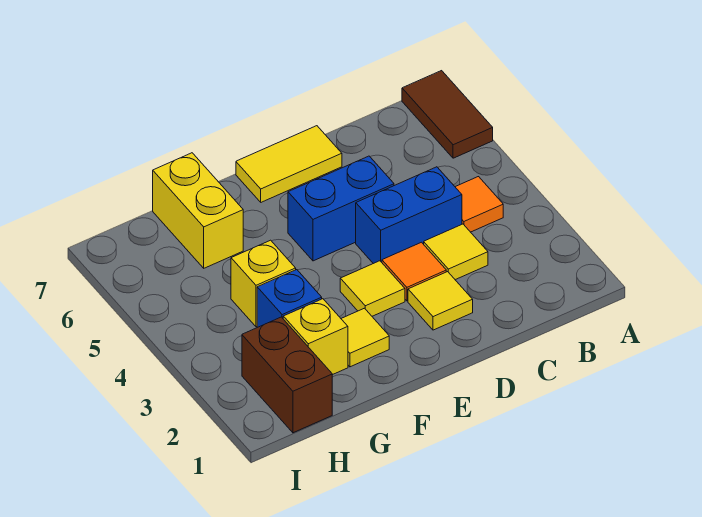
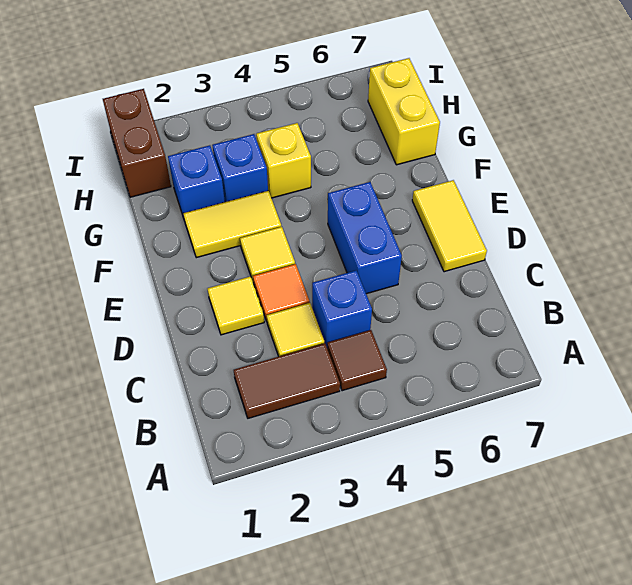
brown tile A6:A7 level 1 -> brown tile B2:B3 level 1
orange tile B4 level 1 -> brown tile B4 level 1
blue brick C4:D4 level 1 -> blue brick C4 level 1
yellow tile F2 level 1 -> yellow tile F2:F3 level 1
yellow brick G2 level 1 -> blue brick G2 level 1
yellow brick G6:G7 level 1 -> yellow brick G7:H7 level 1
brown brick H1:H2 level 1 -> brown brick H1:I1 level 1

